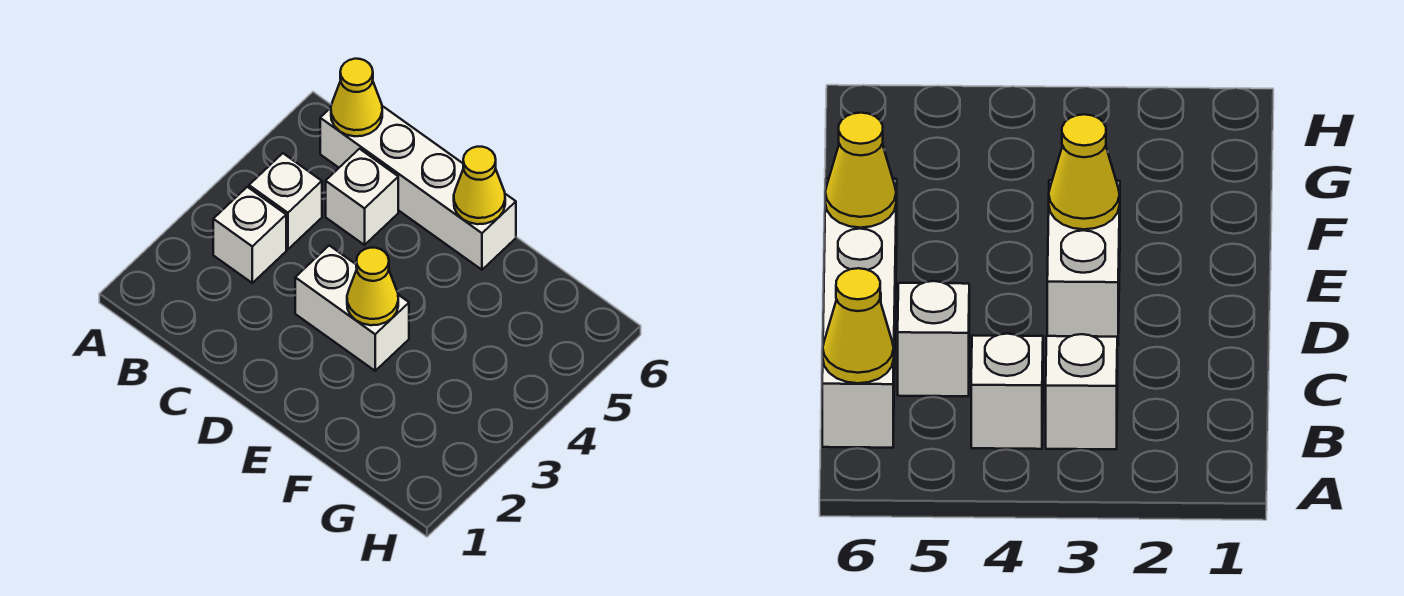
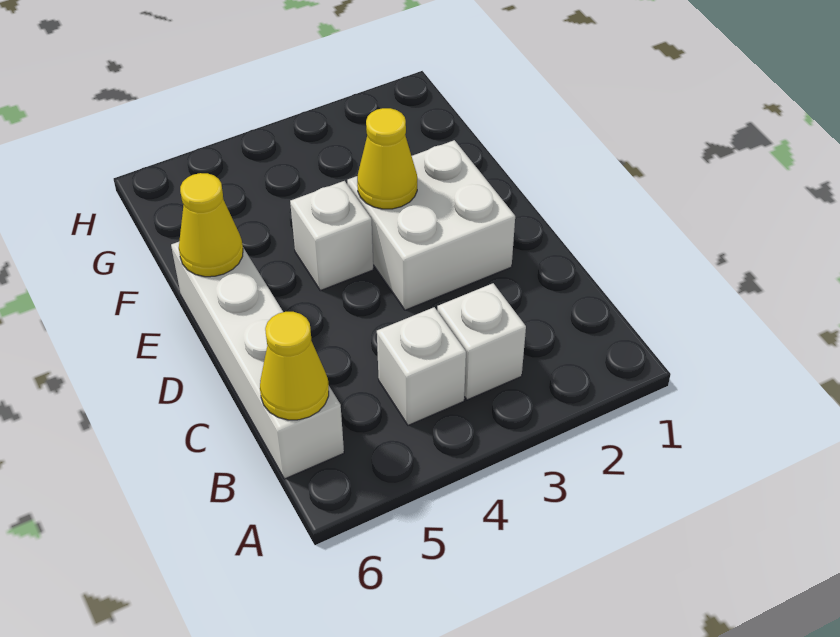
white brick C5 level 1 -> white brick E4 level 1
white brick D3:E3 level 1 -> white brick D2:E3 level 1

